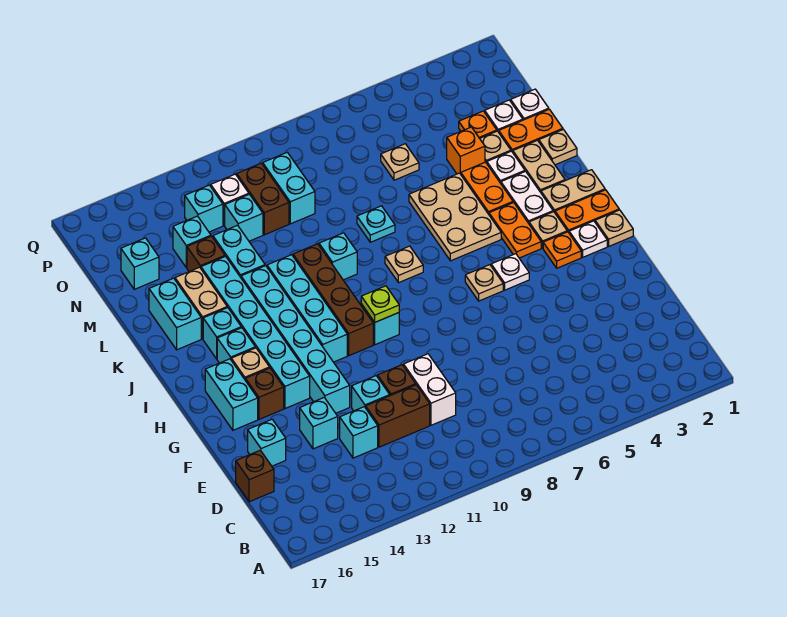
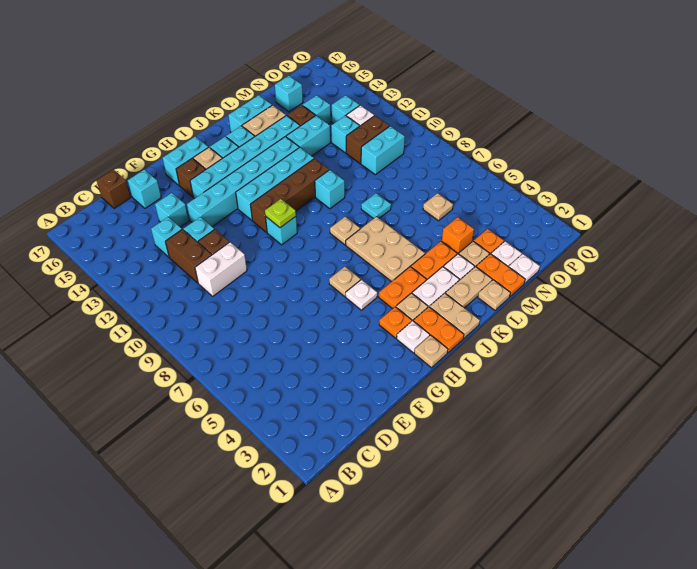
tan plate J5:L6 level 1 -> tan plate J5:K7 level 1

